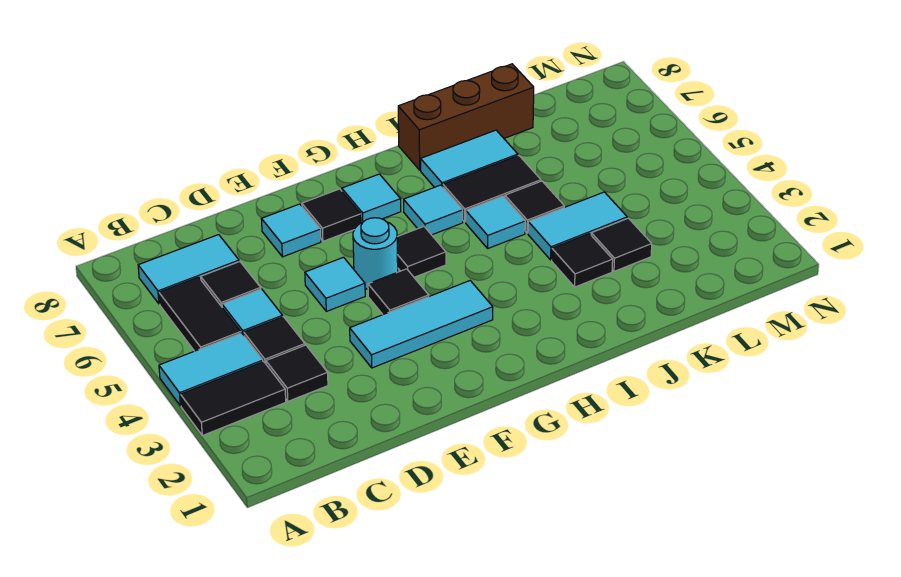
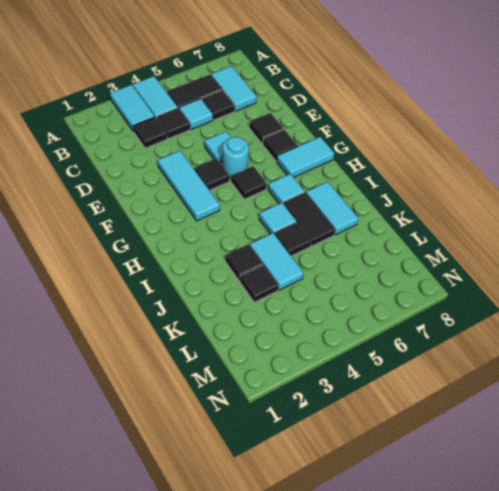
black tile A3:B3 level 1 -> cyan tile A3:B3 level 1
cyan tile E7 level 1 -> black tile E7 level 1
cyan tile G7 level 1 -> cyan tile G7:G8 level 1
brown brick I8:K8 level 1 -> none

